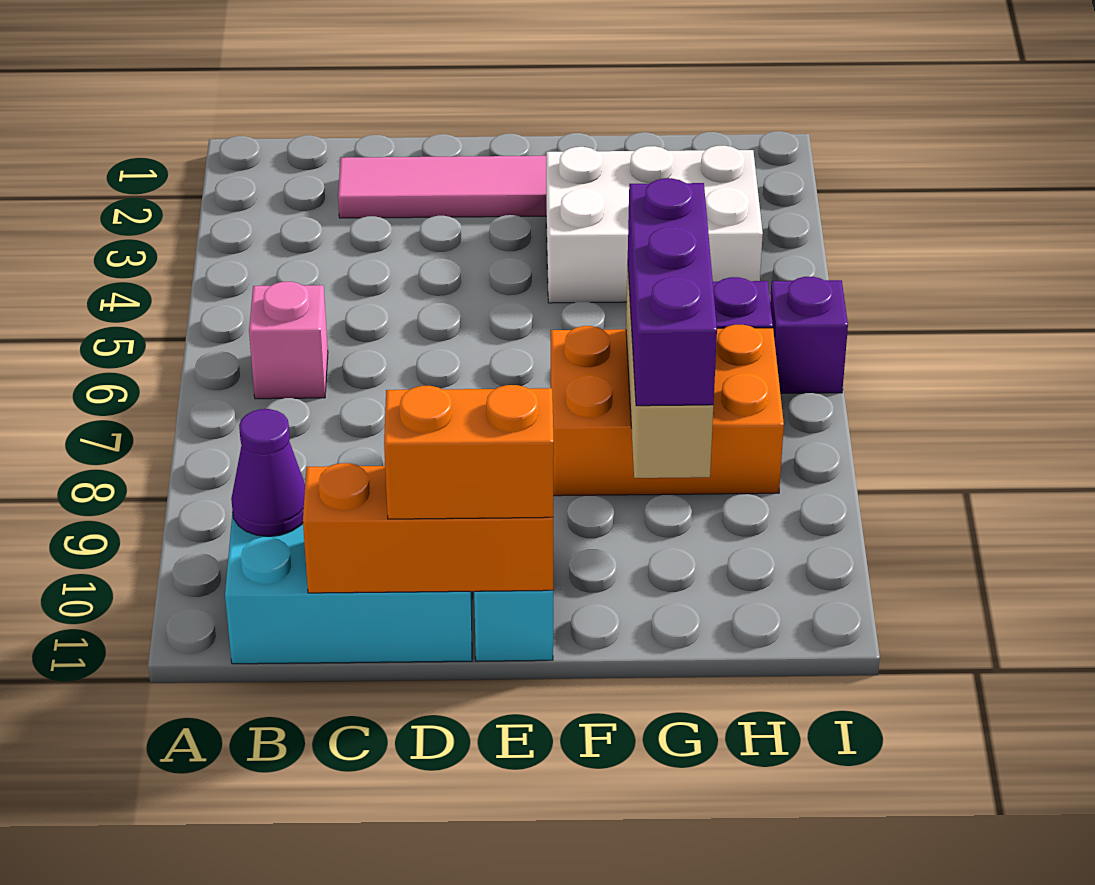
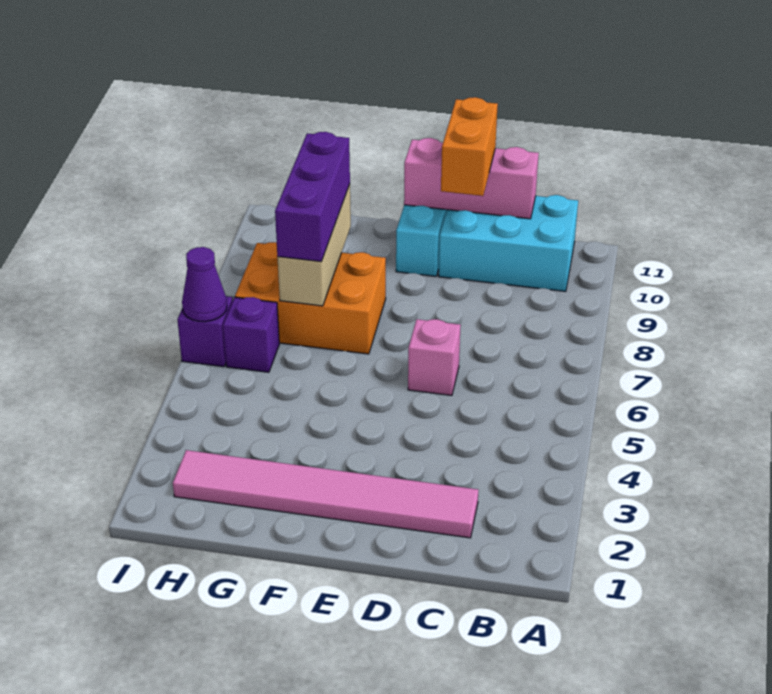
pink brick B6 level 1 -> pink brick D6 level 1
purple cone B10 level 2 -> purple cone I6 level 2
orange brick C11:E11 level 2 -> pink brick C11:E11 level 2
orange brick D11:E11 level 3 -> orange brick D10:D11 level 3
white brick F3:H4 level 1 -> none

